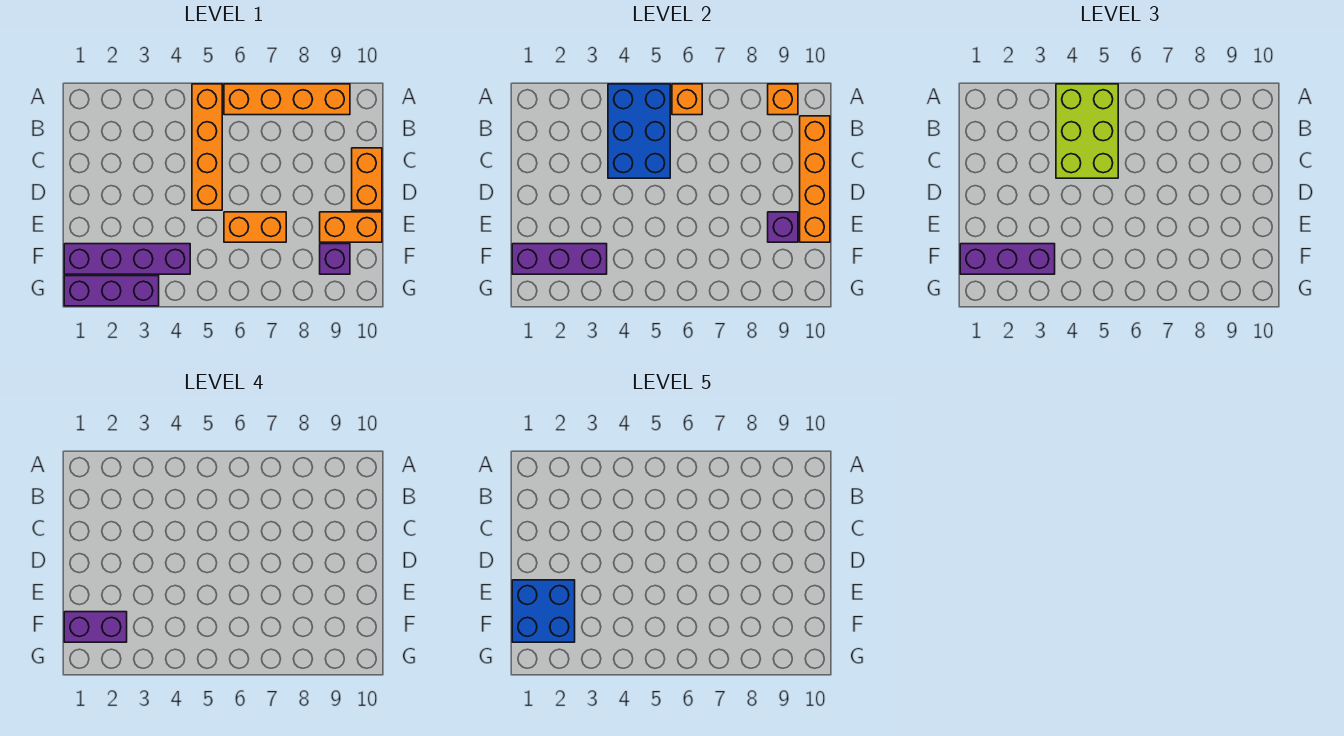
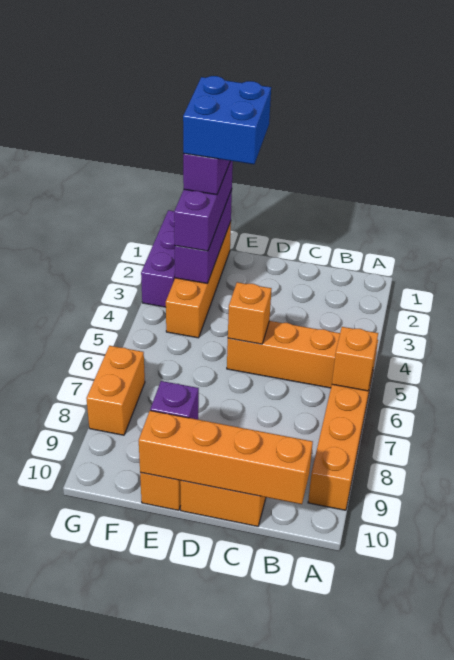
blue brick A4:C5 level 2 -> none
lime brick A4:C5 level 3 -> none
orange brick A9 level 2 -> orange brick D5 level 2
orange brick E6:E7 level 1 -> orange brick G7:G8 level 1
purple brick F1:F4 level 1 -> orange brick F1:F4 level 1
purple brick F9 level 1 -> none

